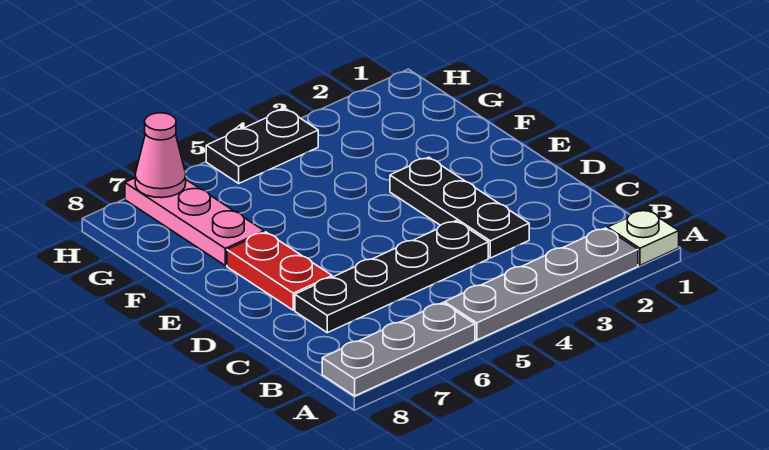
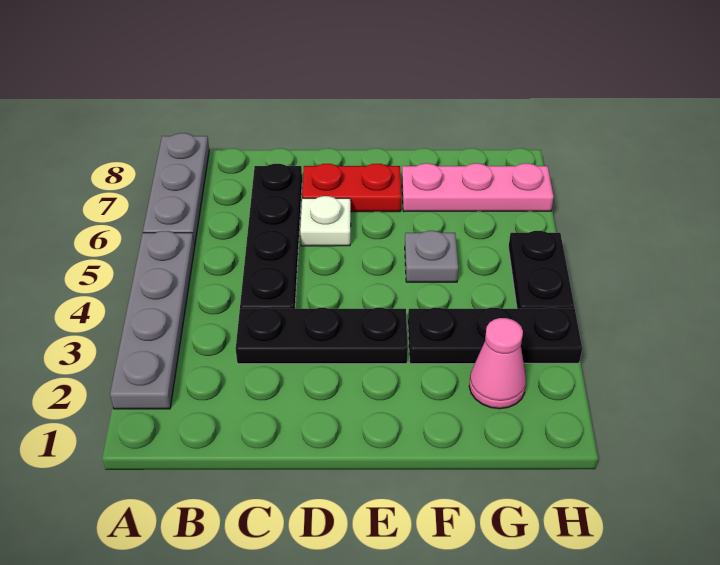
white plate A1 level 1 -> white plate D6 level 1
none -> black plate F3:H3 level 1
none -> grey plate F5 level 1
pink cone H7 level 2 -> pink cone G2 level 1

